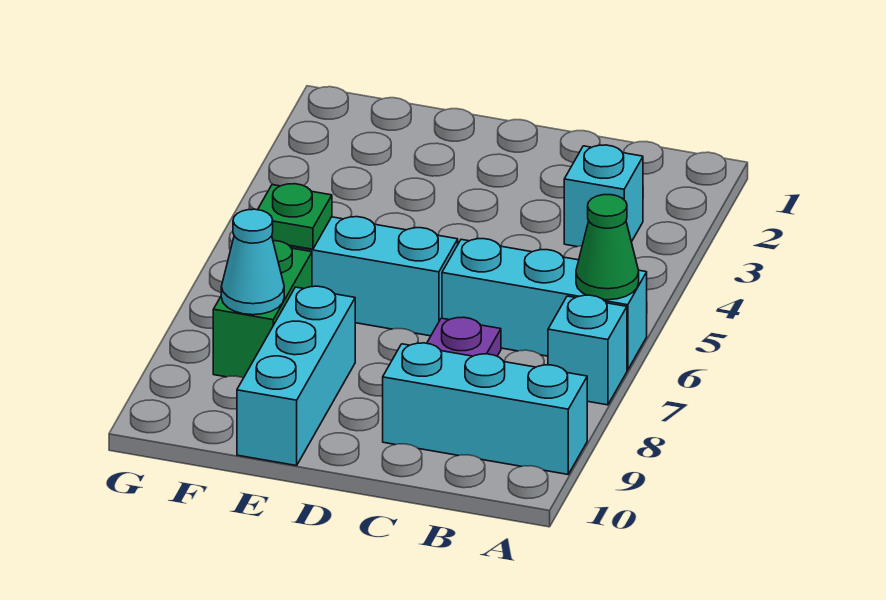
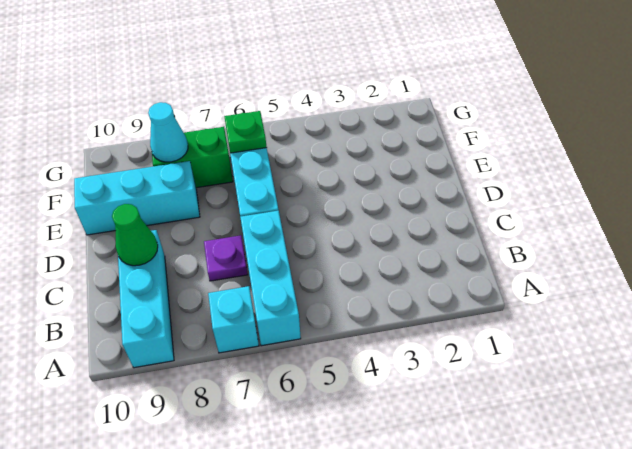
green cone A6 level 2 -> green cone C9 level 2
cyan brick B3 level 1 -> none

